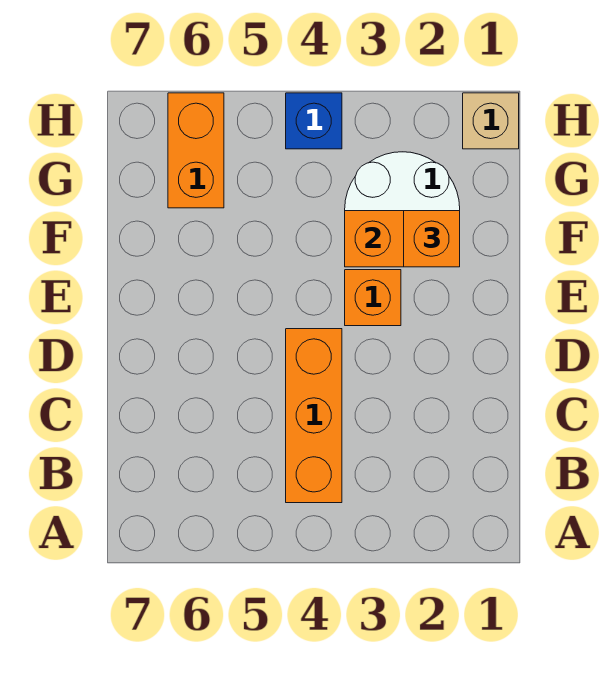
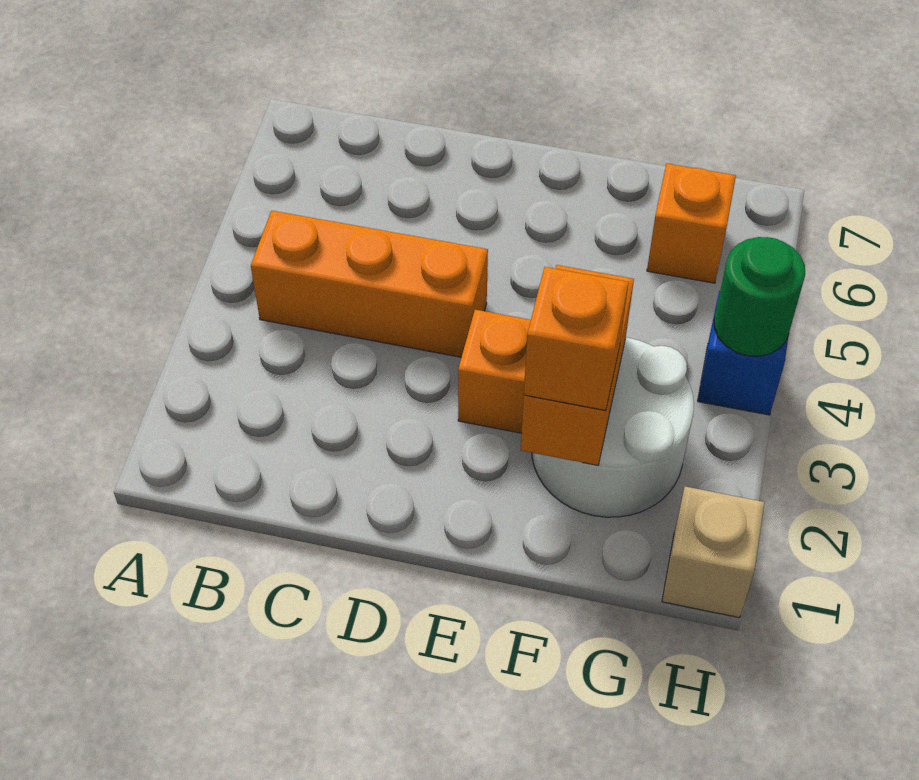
orange brick G6:H6 level 1 -> orange brick G6 level 1
none -> green round brick H4 level 2

